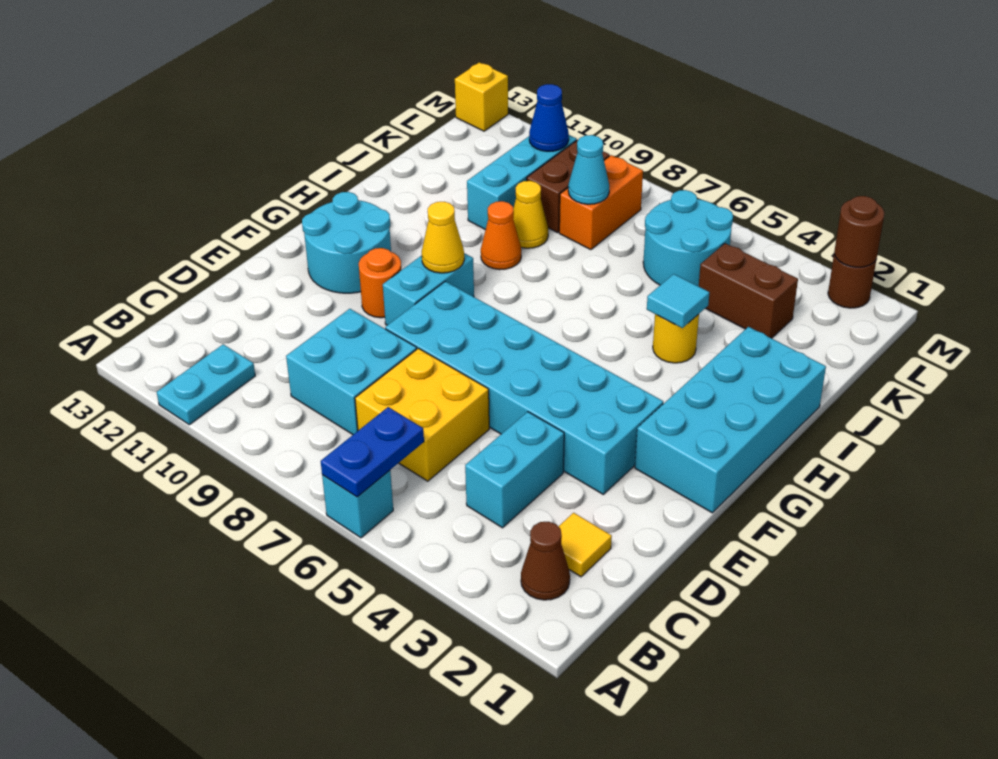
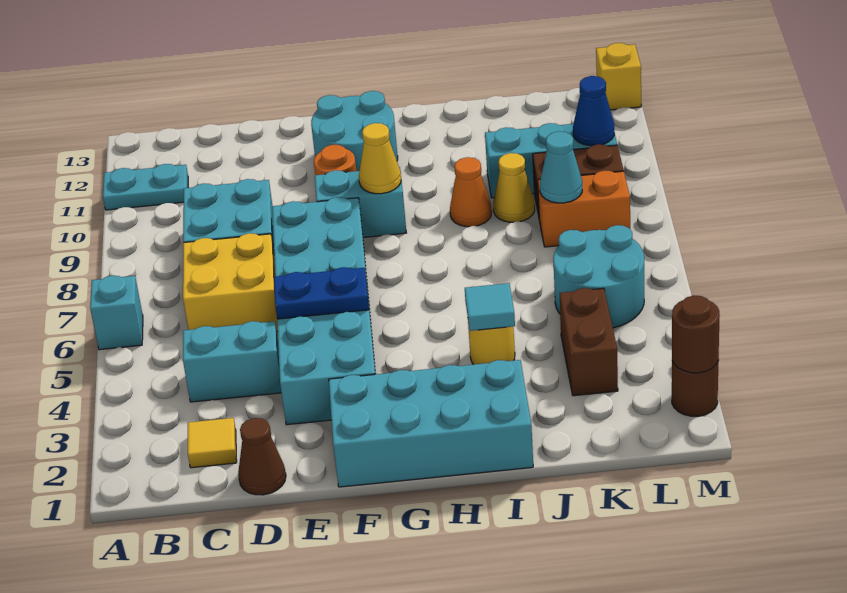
blue plate A6:B6 level 2 -> blue plate E5:F5 level 2
brown cone B2 level 1 -> brown cone D1 level 1

